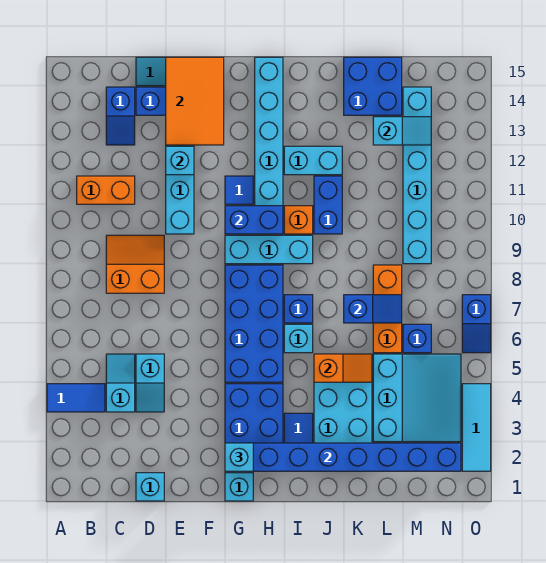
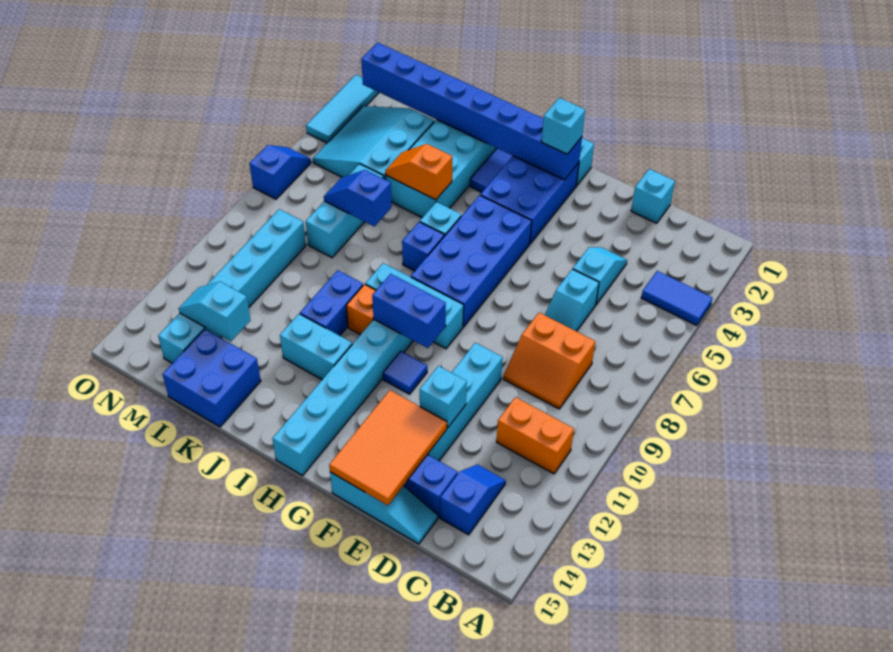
cyan slope C4:C5 level 1 top 4 -> cyan slope D6:D7 level 1 top 6
orange brick L6:L8 level 1 -> cyan brick L6:L8 level 1
blue brick M6 level 1 -> none

